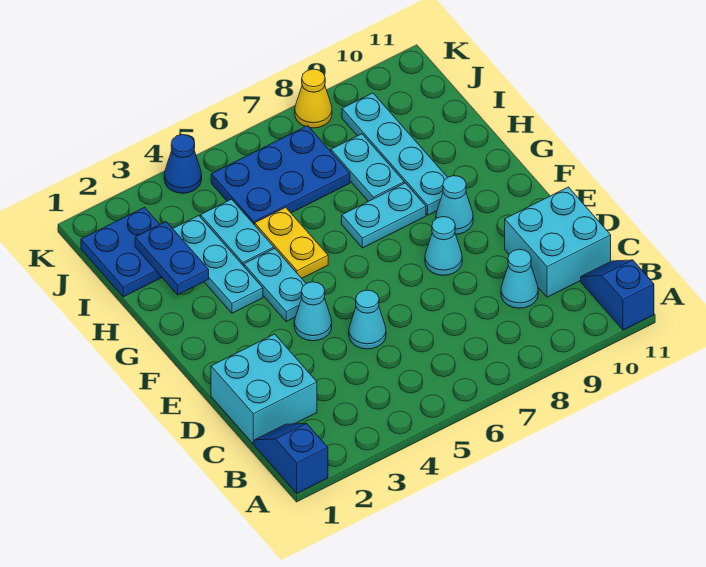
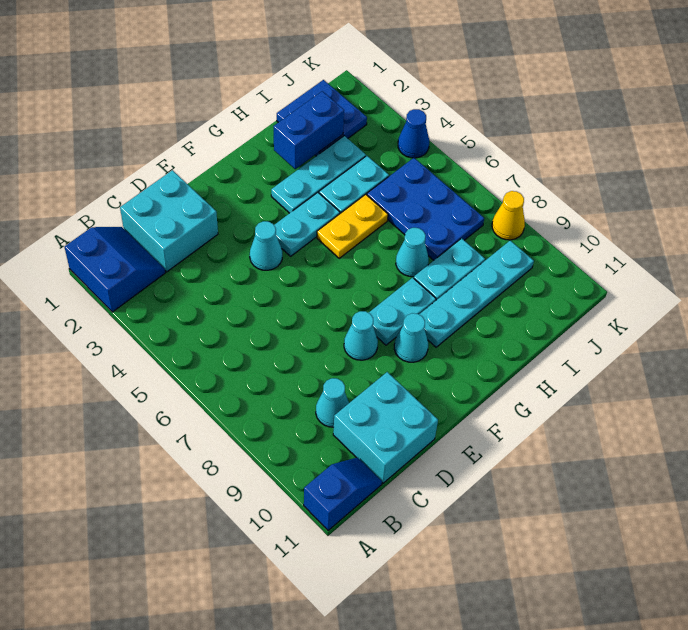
blue slope A1:B1 level 1 top A -> blue slope A1:B2 level 1 top A
cyan cone D5 level 1 -> cyan cone H7 level 1
cyan plate G7:G8 level 1 -> cyan plate F8:G8 level 1
blue plate H2:I2 level 2 -> blue brick H2:I2 level 2

